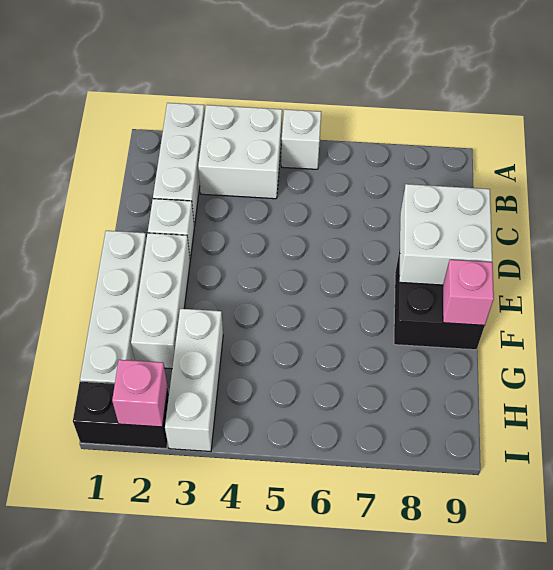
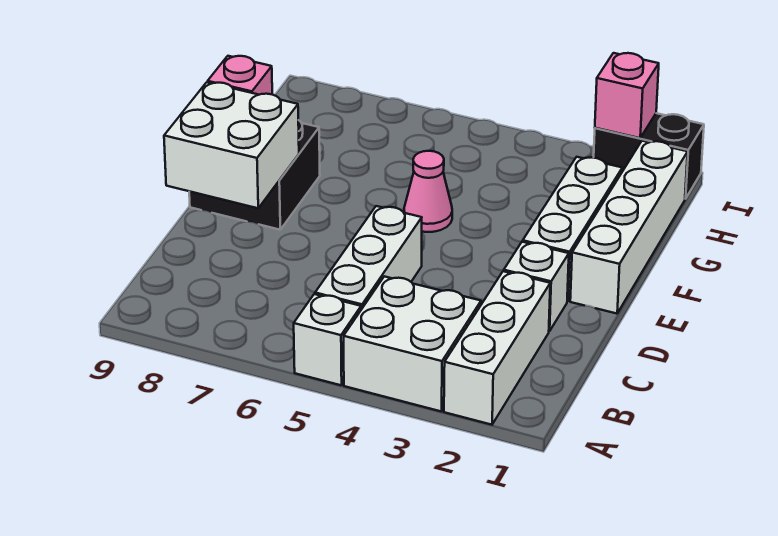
none -> pink cone F5 level 1
white brick G3:I3 level 1 -> white brick B5:D5 level 1

